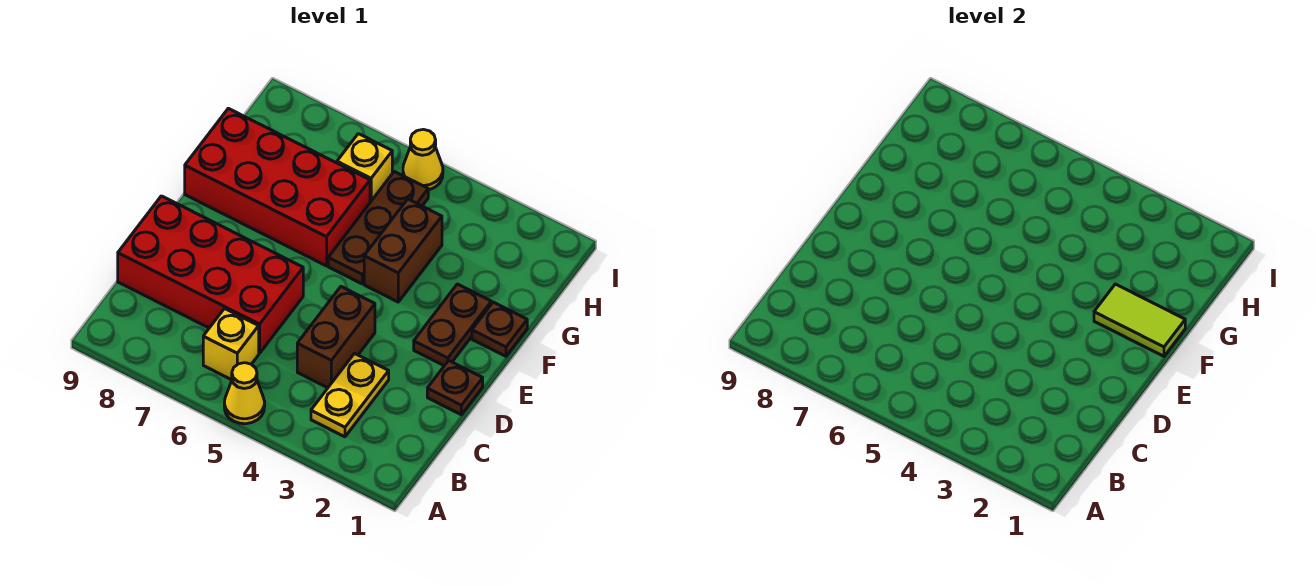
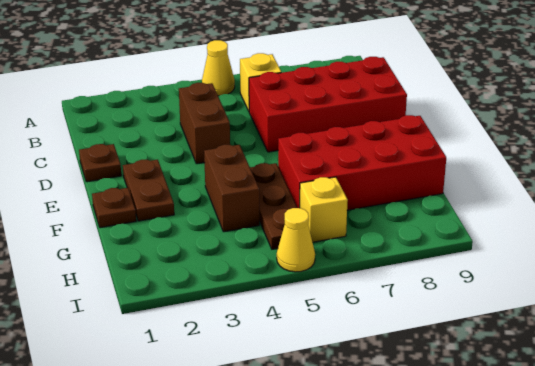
yellow plate B3:C3 level 1 -> none
lime tile F1:F2 level 2 -> none

